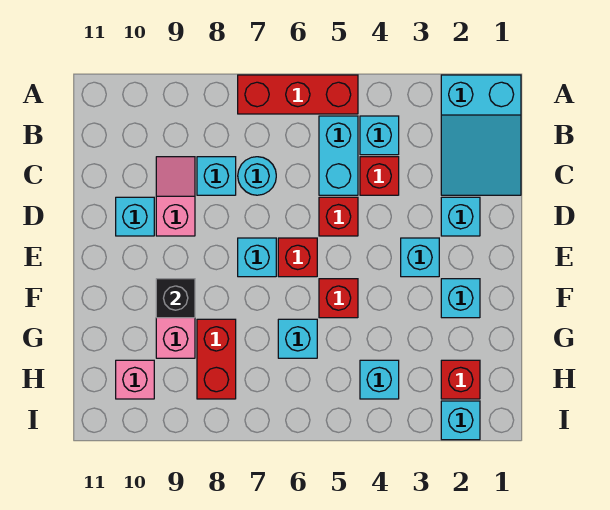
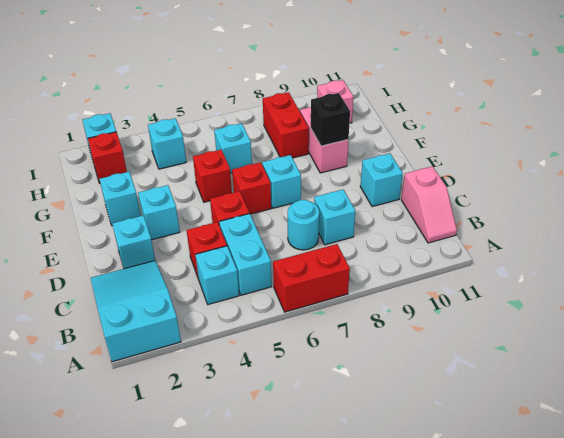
red brick A5:A7 level 1 -> red brick A6:A7 level 1
pink slope C9:D9 level 1 top D -> pink slope B11:C11 level 1 top C

